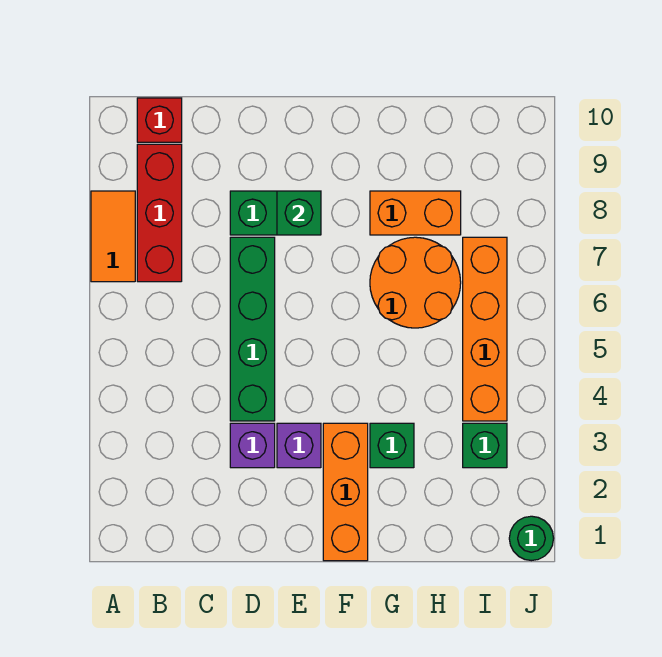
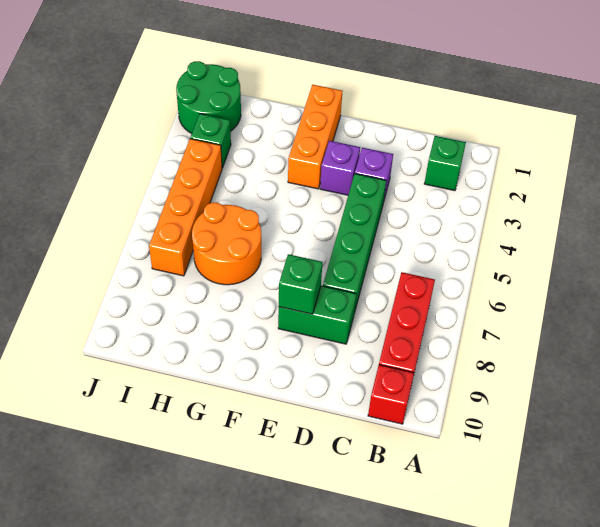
orange tile A7:A8 level 1 -> none
green brick G3 level 1 -> green brick B2 level 1
orange brick G8:H8 level 1 -> none
green round brick J1 level 1 -> green round brick I1:J2 level 1

